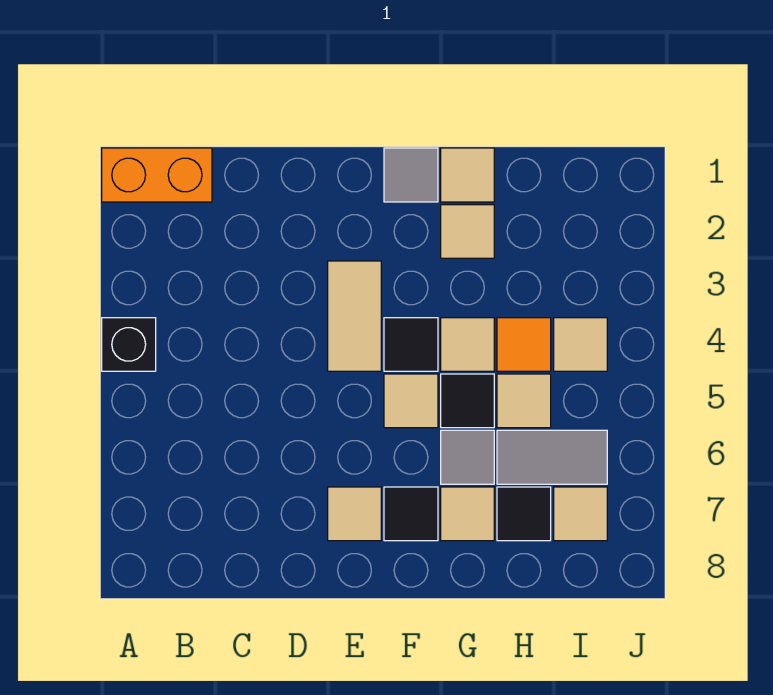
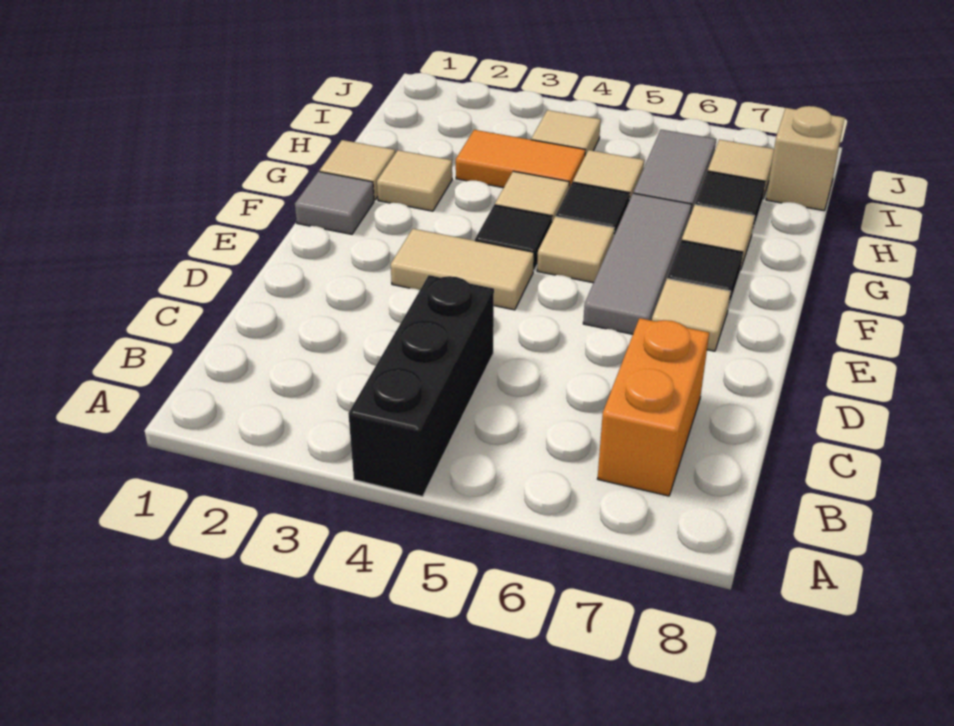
orange brick A1:B1 level 1 -> orange brick B7:C7 level 1
black brick A4 level 1 -> black brick A4:C4 level 1
grey tile G6 level 1 -> grey tile E6:G6 level 1
orange tile H4 level 1 -> orange tile H3:H4 level 1
none -> tan brick I8 level 1

